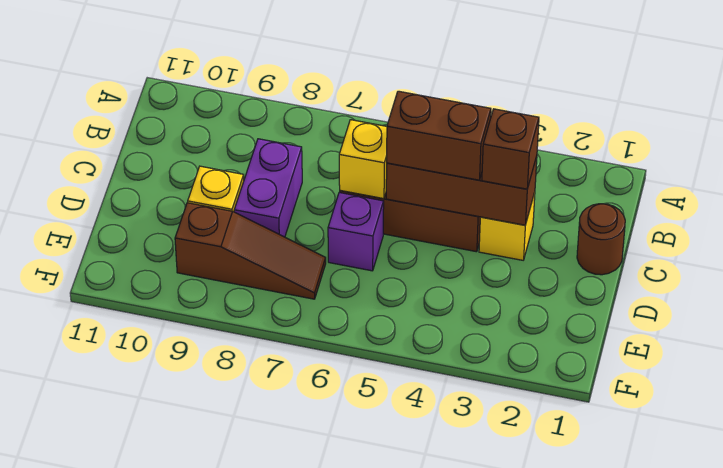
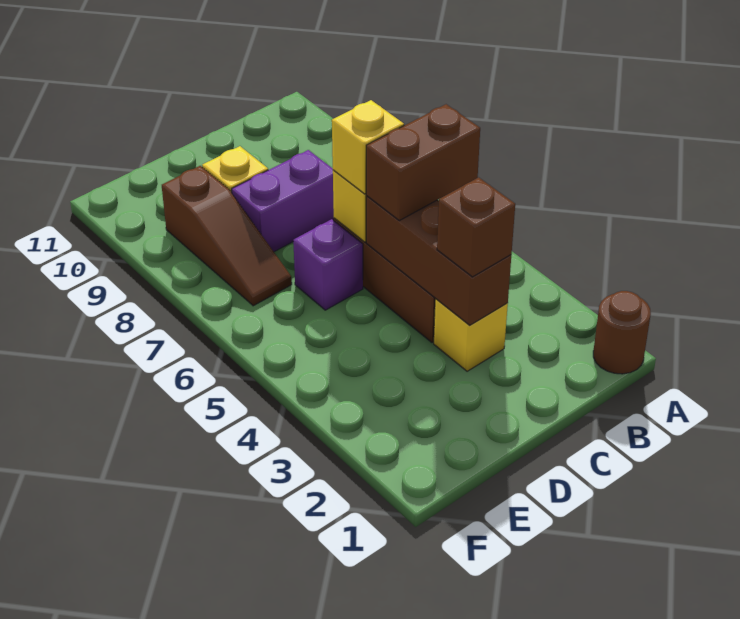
brown round brick C1 level 1 -> brown round brick A1 level 1
brown brick C4:C5 level 3 -> brown brick B5:C5 level 3
none -> yellow brick C6 level 3

